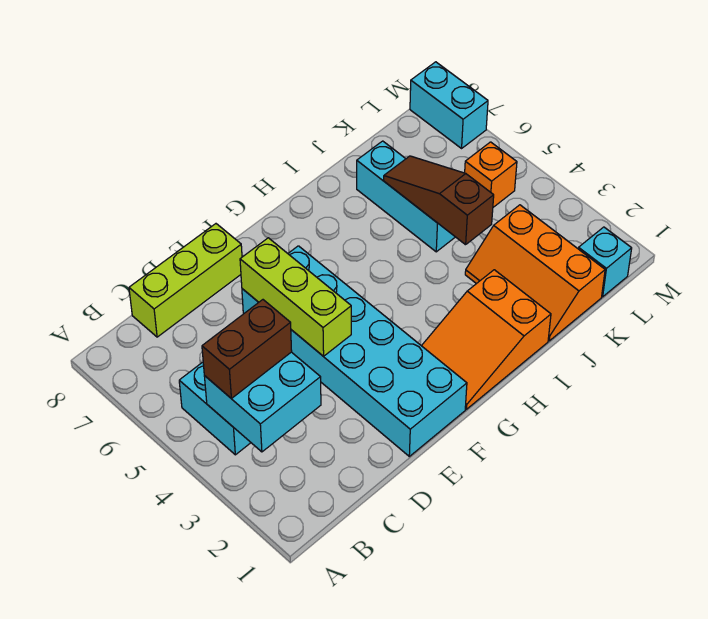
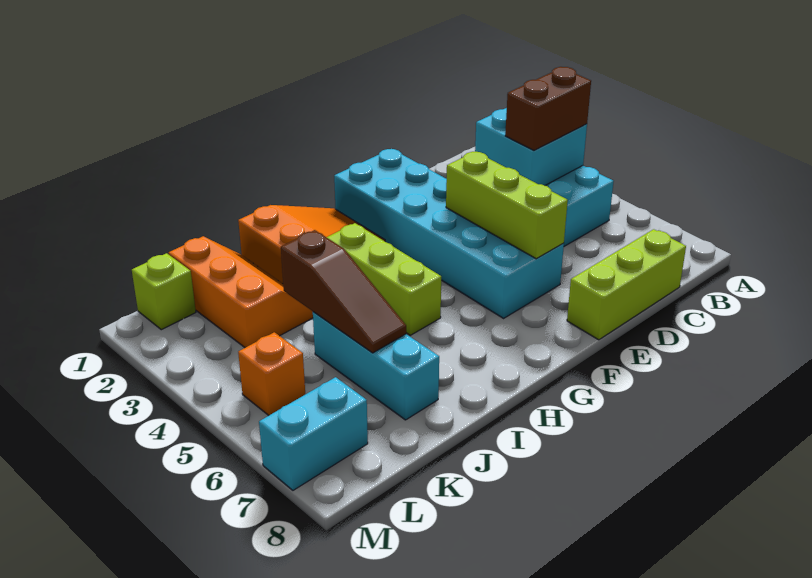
none -> lime brick H3:H5 level 1
cyan brick L1 level 1 -> lime brick L1 level 1
cyan brick M7:M8 level 1 -> cyan brick L7:M7 level 1

